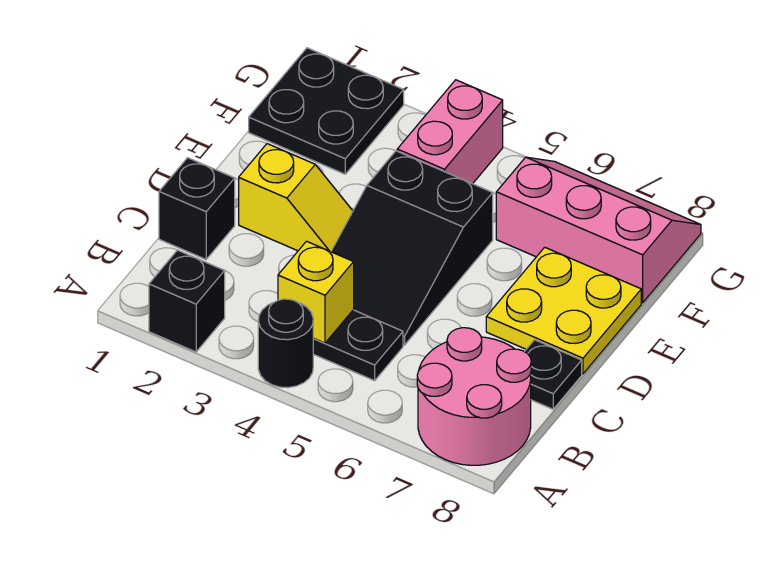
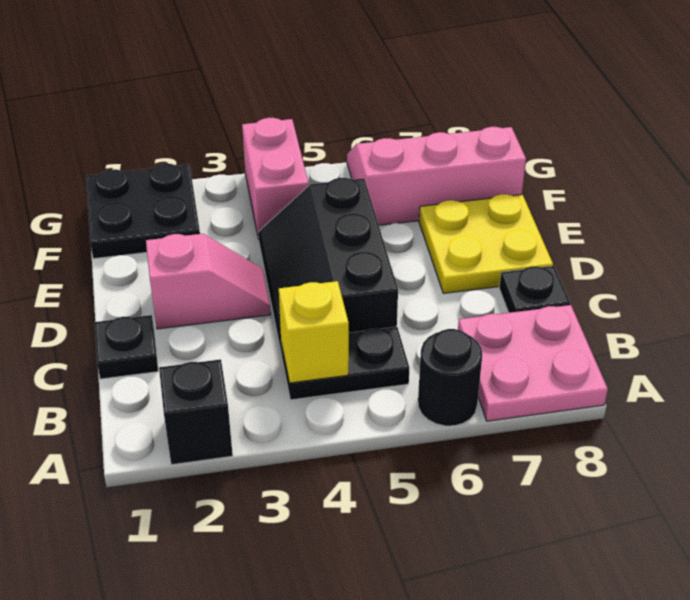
black round brick A4 level 1 -> black round brick A6 level 1
pink round brick A7:B8 level 1 -> pink plate A7:B8 level 1
black brick C1 level 1 -> black plate C1 level 1
black slope C4:E5 level 1 top E -> black slope C4:E5 level 1 top 5
yellow slope D2:D3 level 1 top 2 -> pink slope D2:D3 level 1 top 2

